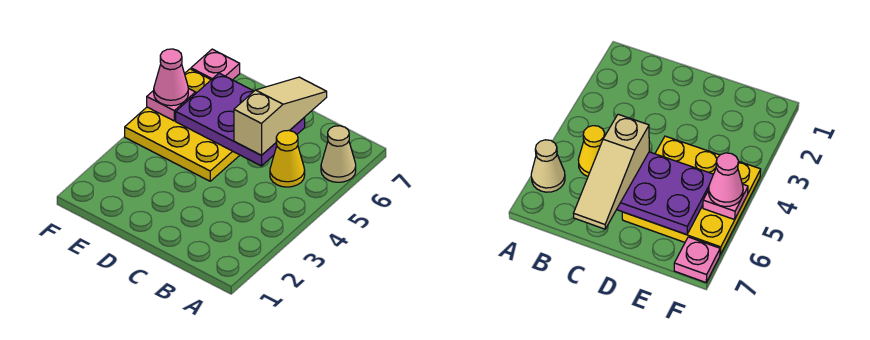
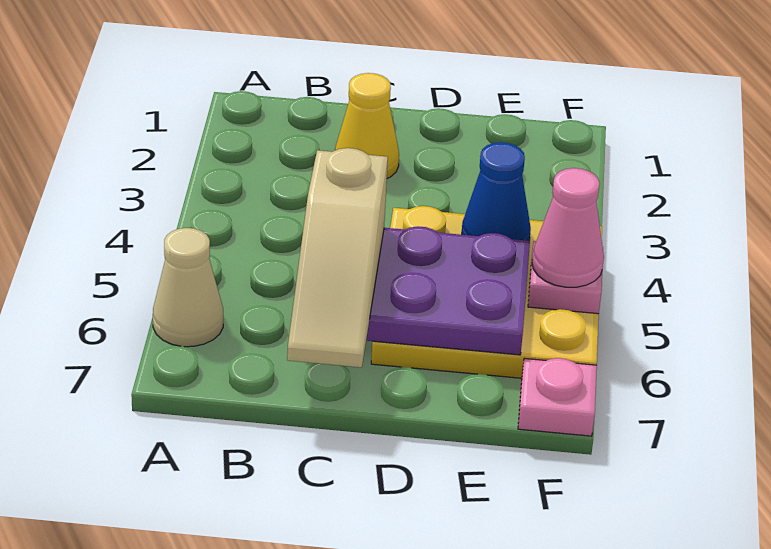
yellow cone B5 level 1 -> yellow cone C2 level 1
none -> blue cone E4 level 2

